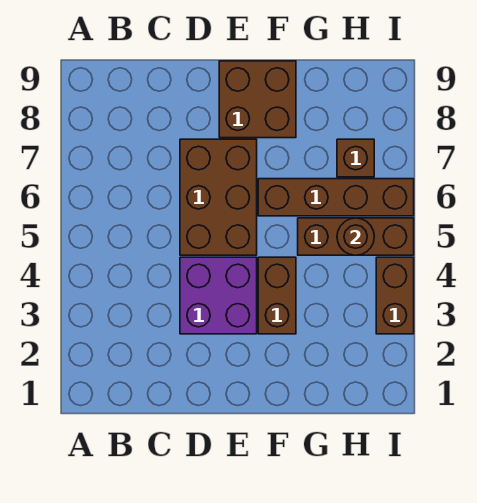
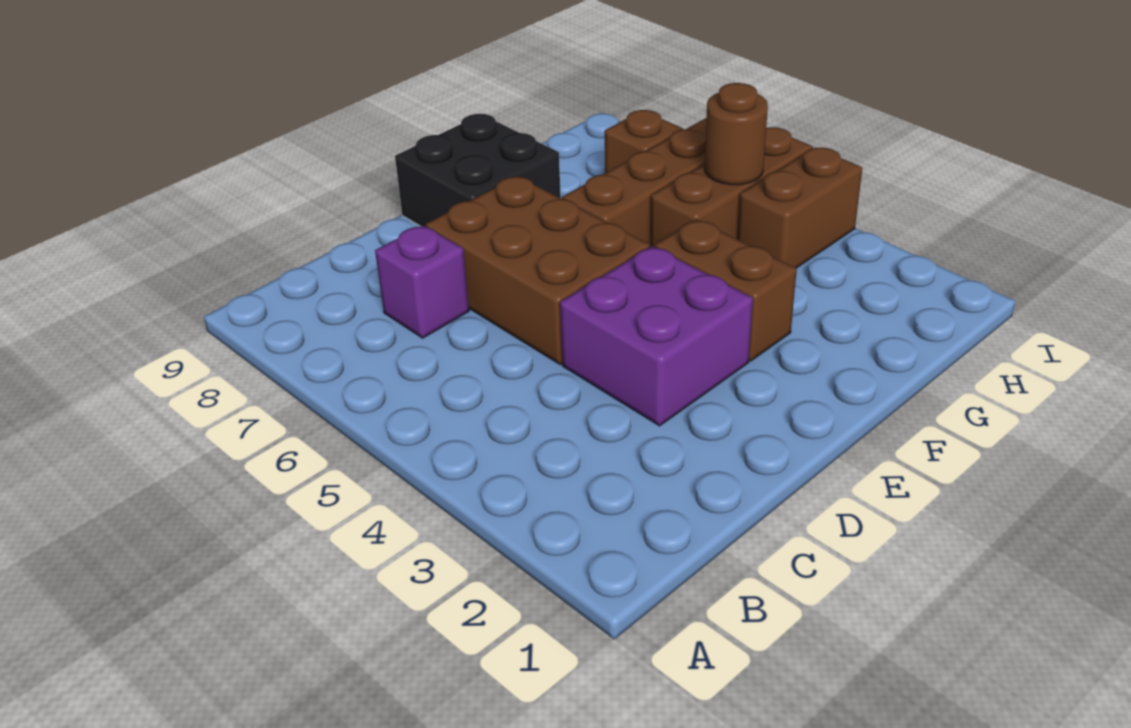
none -> purple brick C7 level 1
brown brick E8:F9 level 1 -> black brick E8:F9 level 1
brown brick I3:I4 level 1 -> brown brick H4:I4 level 1

